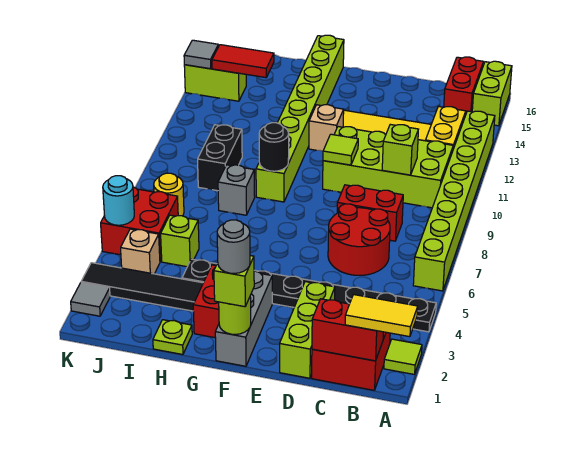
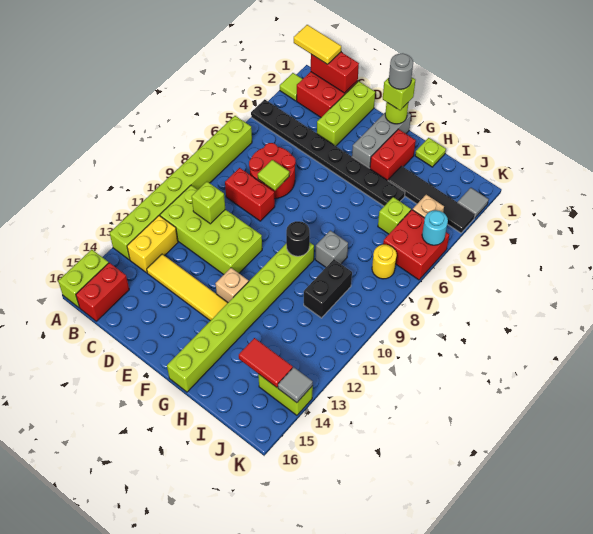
lime tile E10 level 2 -> lime tile D7 level 2

